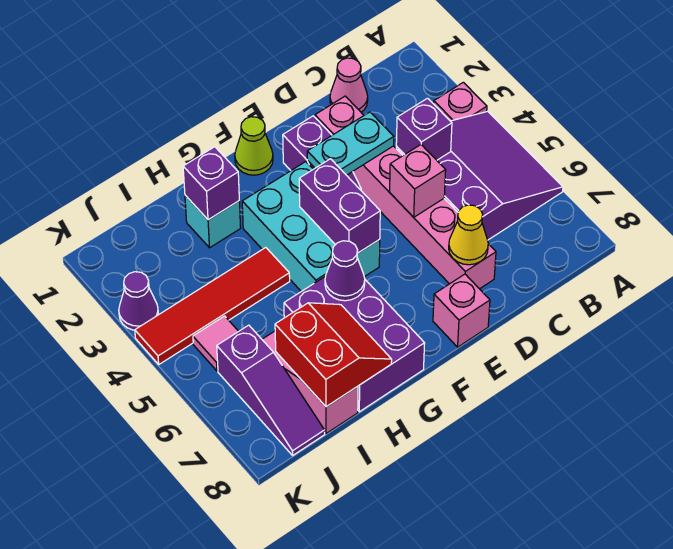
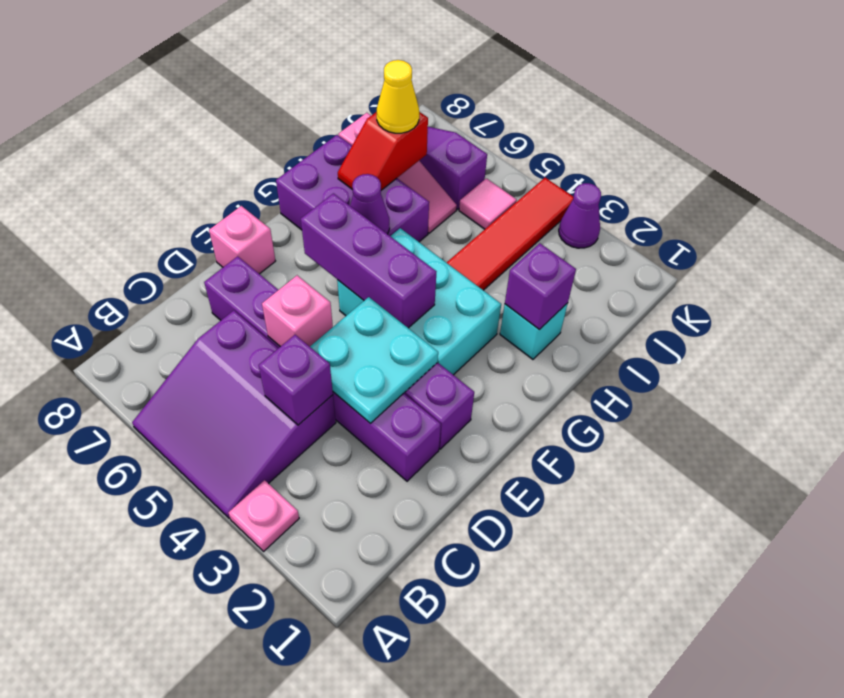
pink cone C1 level 1 -> none
pink brick D2:D7 level 1 -> purple brick D2:D7 level 1
cyan plate D3:E3 level 2 -> cyan plate D3:E4 level 2
yellow cone D7 level 2 -> yellow cone I7 level 3
lime cone F1 level 1 -> none
purple brick F4:F5 level 2 -> purple brick F4:F6 level 2
red slope H7:I8 level 2 top I -> red slope H7:I7 level 2 top I

